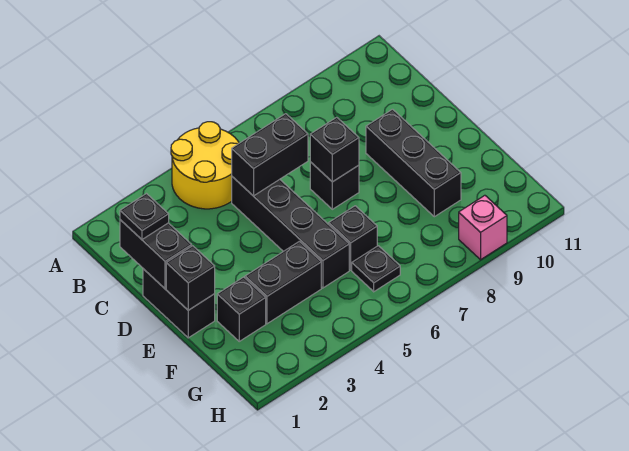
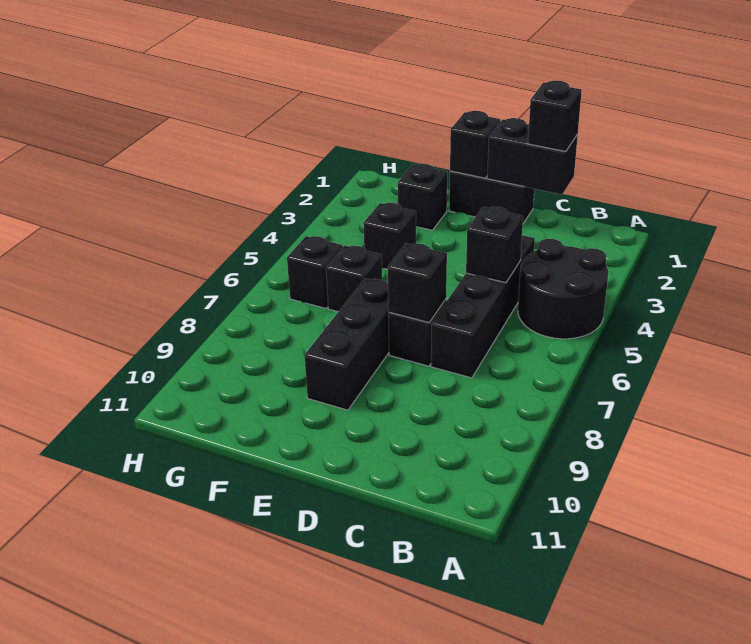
yellow round brick A4:B5 level 1 -> black round brick A4:B5 level 1
black plate C1 level 3 -> black brick C1 level 3
black brick C5:F5 level 1 -> black brick C4:C7 level 1
black brick C5:C6 level 2 -> black brick C5 level 2
black brick D9:F9 level 1 -> black brick E7:E9 level 1
black brick F3:F4 level 1 -> black brick F4 level 1
black plate G6 level 1 -> black brick G6 level 1
pink brick H9 level 1 -> none

